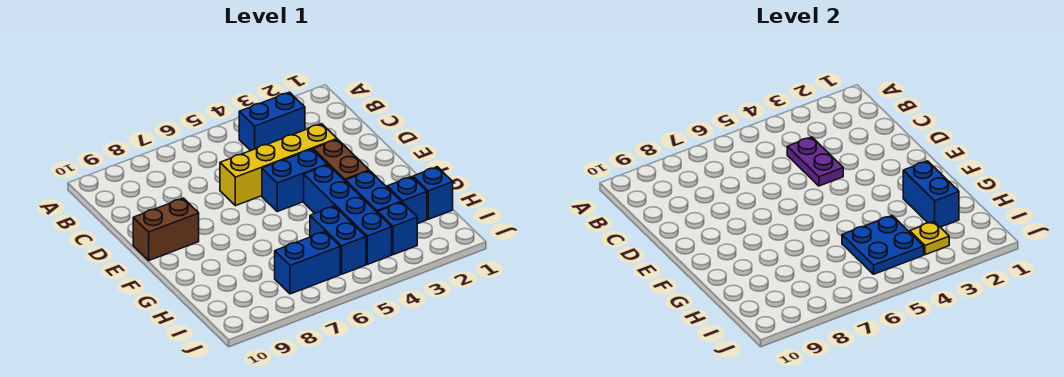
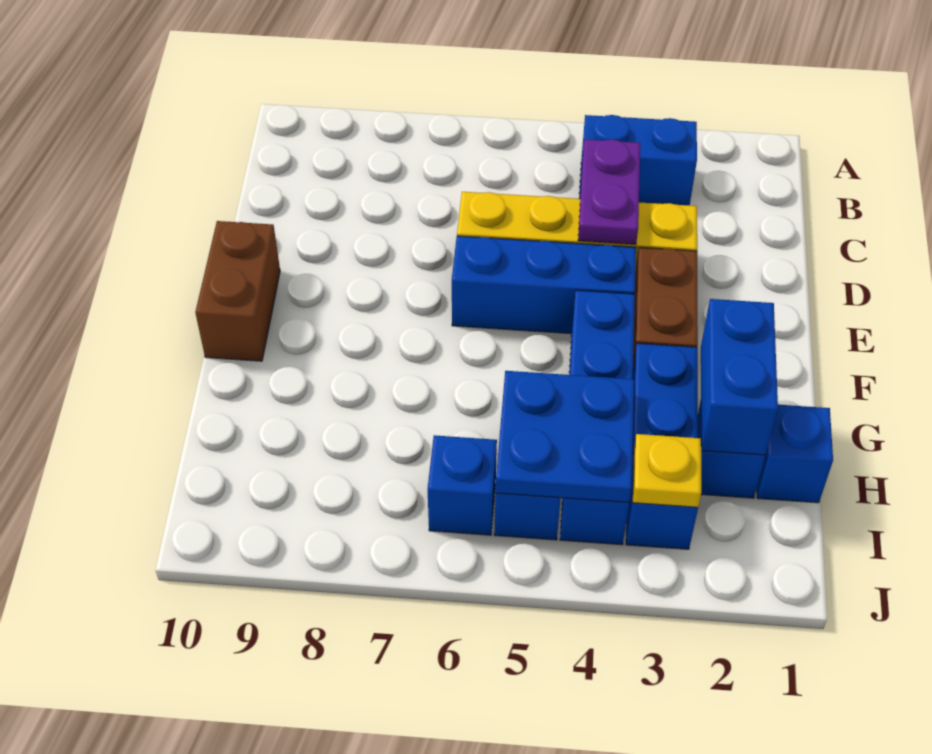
blue brick E4:E5 level 1 -> blue brick E4:E6 level 1
brown brick E9:E10 level 1 -> brown brick E10:F10 level 1
blue brick I6:I7 level 1 -> blue brick I6 level 1

